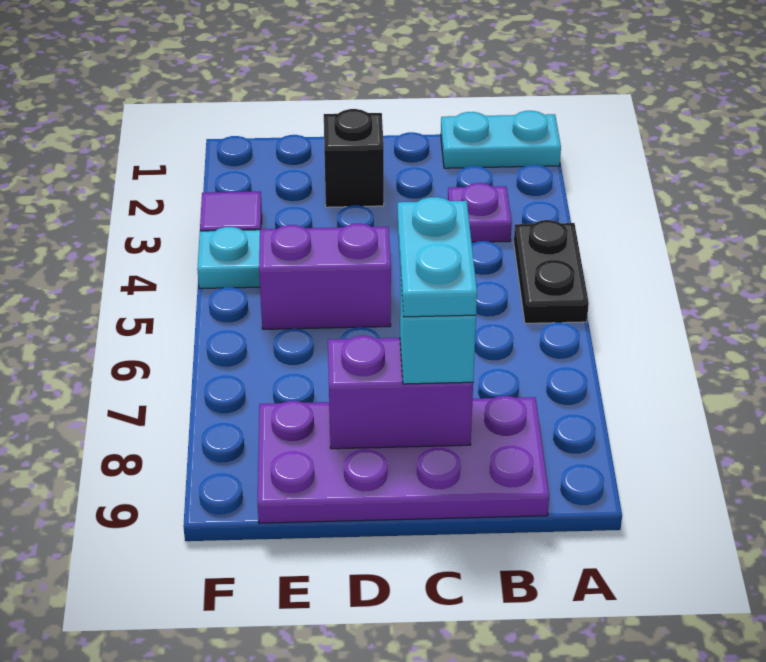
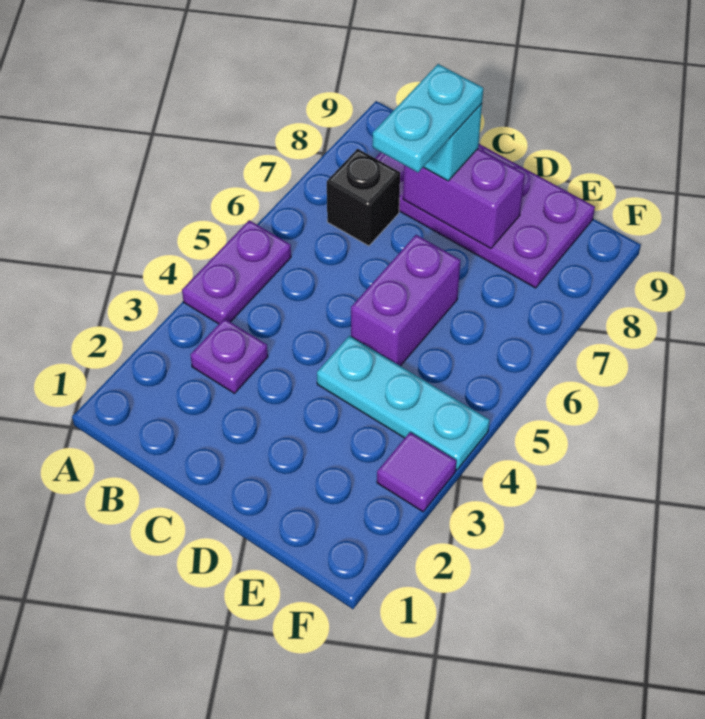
cyan plate A1:B1 level 1 -> none
black plate A4:A5 level 1 -> purple plate A4:A5 level 1
black brick D2 level 1 -> black brick B7 level 1
purple brick D5:E5 level 1 -> purple brick D5:D6 level 1

